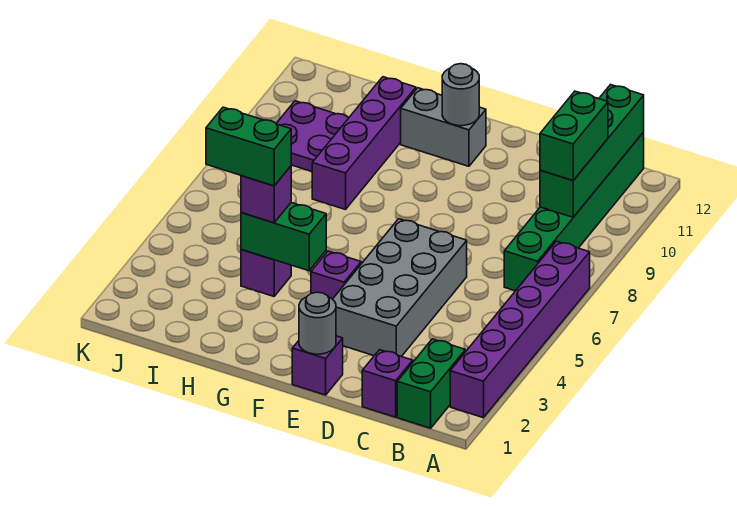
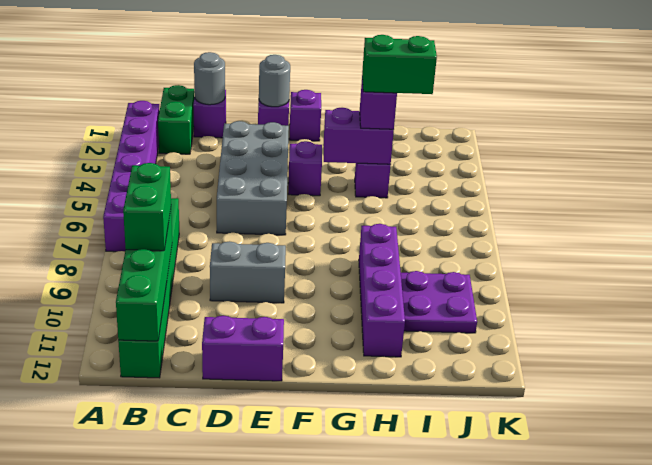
none -> purple brick D12:E12 level 1
none -> purple brick F1 level 1
grey brick F11:G11 level 1 -> grey brick D9:E9 level 1
grey round brick F11 level 2 -> grey round brick C1 level 2
green brick G4:H4 level 2 -> purple brick G4:H4 level 2

